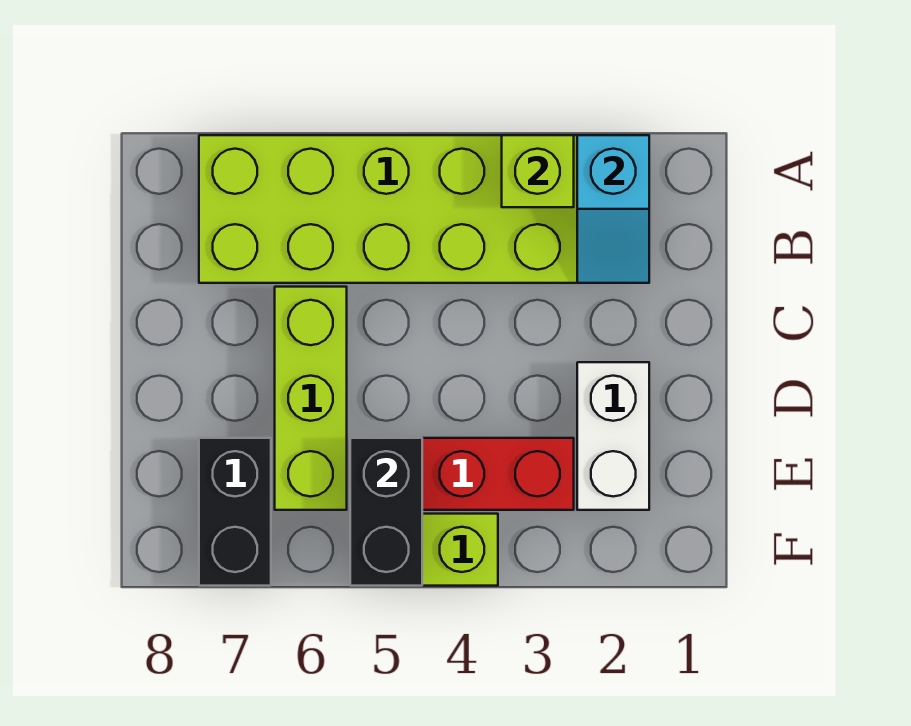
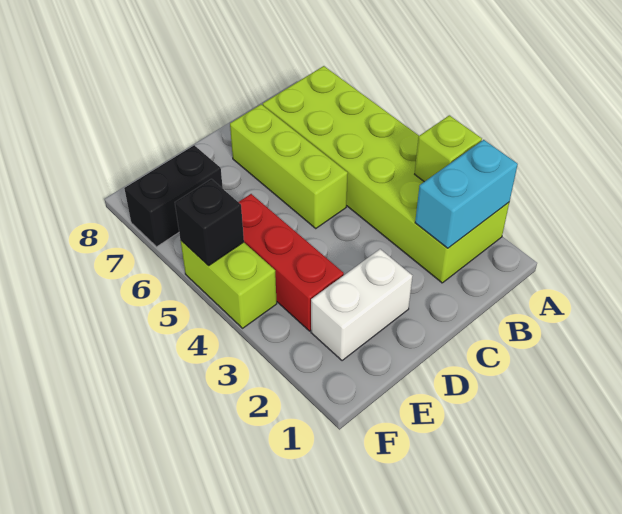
cyan slope A2:B2 level 2 top A -> cyan brick A2:B2 level 2
lime brick C6:E6 level 1 -> lime brick C5:C7 level 1
black brick E5:F5 level 2 -> black brick F5 level 2

